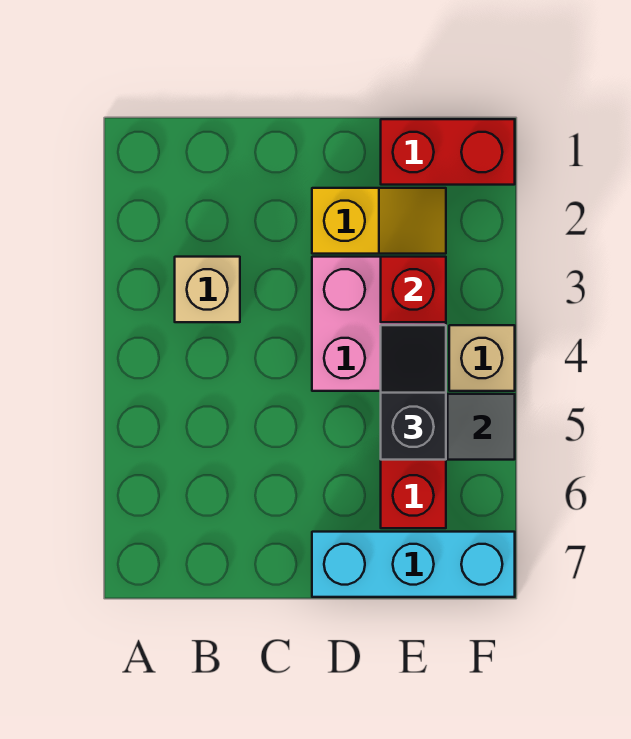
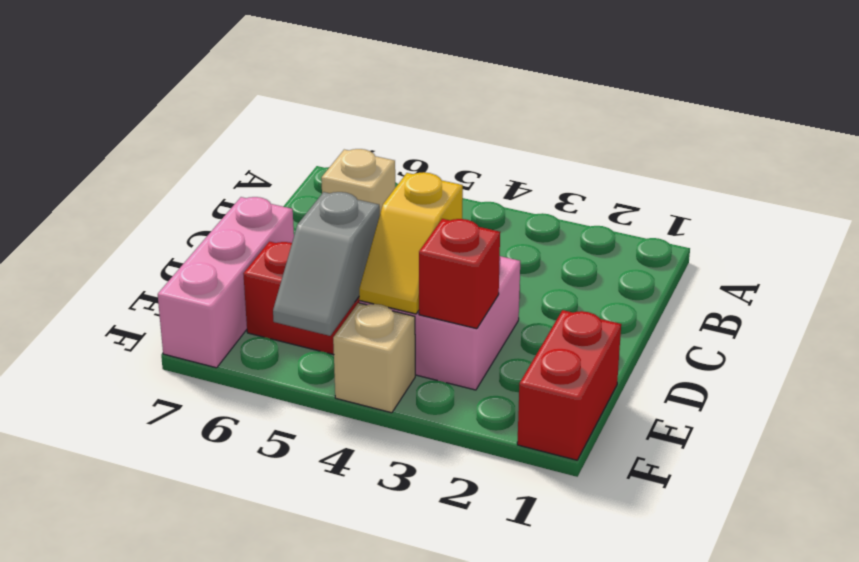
tan brick B3 level 1 -> tan brick B6 level 1
yellow slope D2:E2 level 1 top D -> yellow slope D4:E4 level 2 top D
cyan brick D7:F7 level 1 -> pink brick D7:F7 level 1
black slope E4:E5 level 3 top 5 -> none

